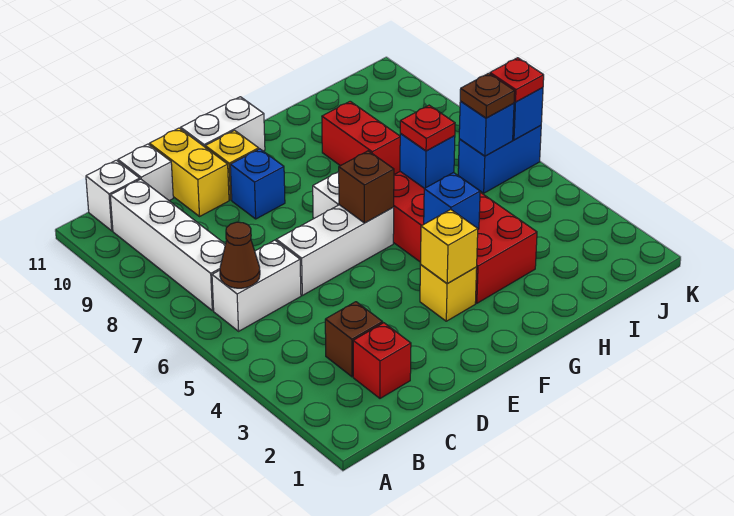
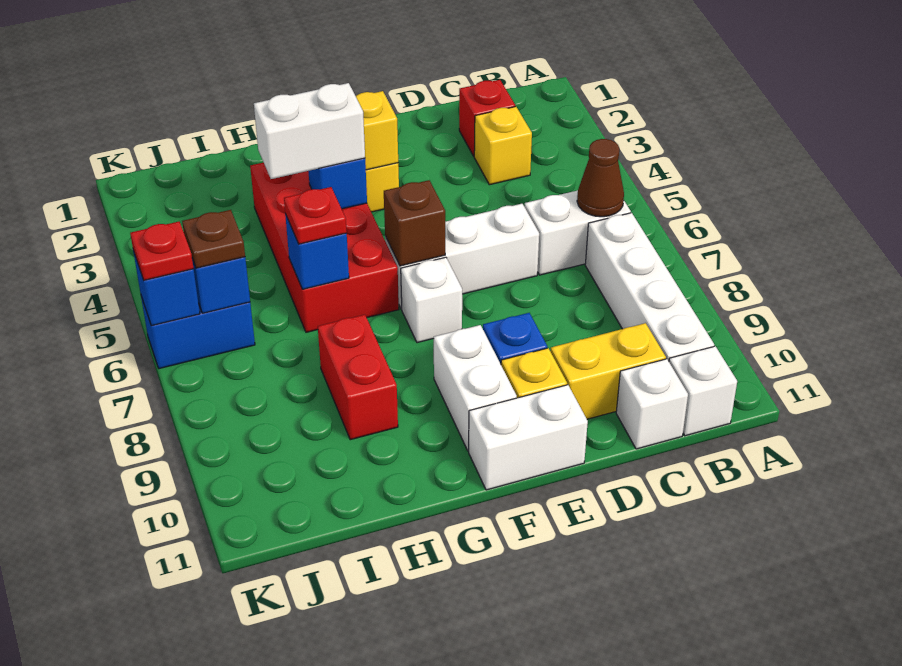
brown brick C3 level 1 -> yellow brick C3 level 1
yellow brick D10:D11 level 1 -> yellow brick C10:D10 level 1
none -> white brick F9:F10 level 1
none -> white brick G4:H4 level 3

